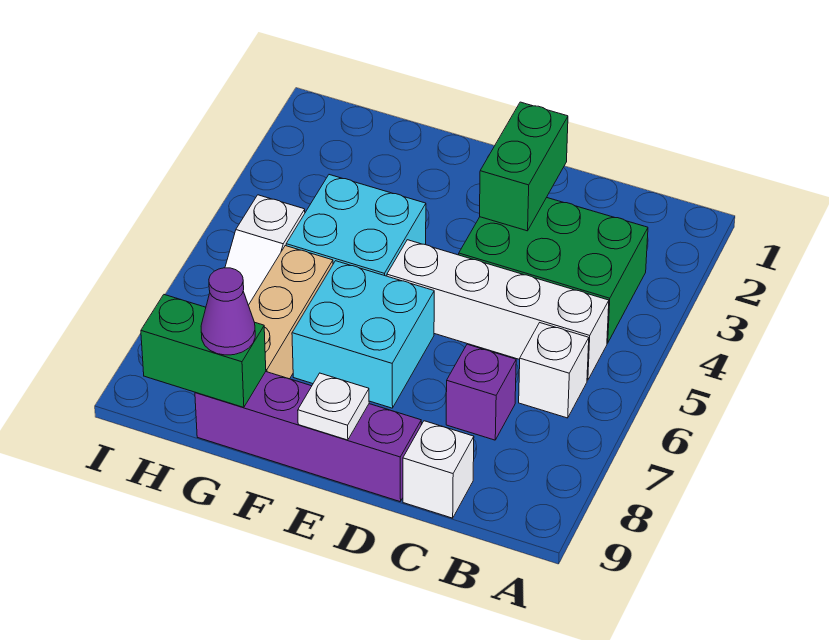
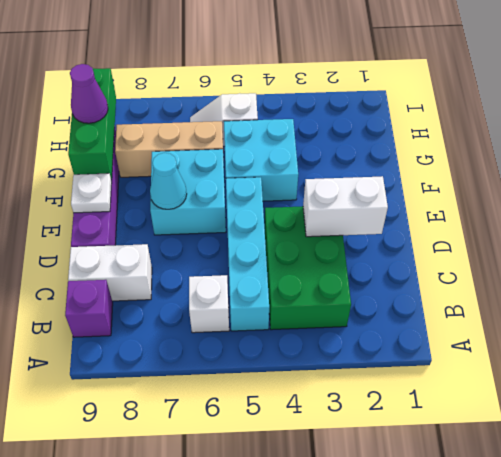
white brick B5:E5 level 1 -> cyan brick B5:E5 level 1
purple brick C7 level 1 -> purple brick B9 level 1
white brick C9 level 1 -> white brick C8:C9 level 1
green brick D2:D3 level 2 -> white brick D2:D3 level 2
none -> cyan cone E7 level 2
green brick G9:H9 level 2 -> green brick F9:H9 level 2

